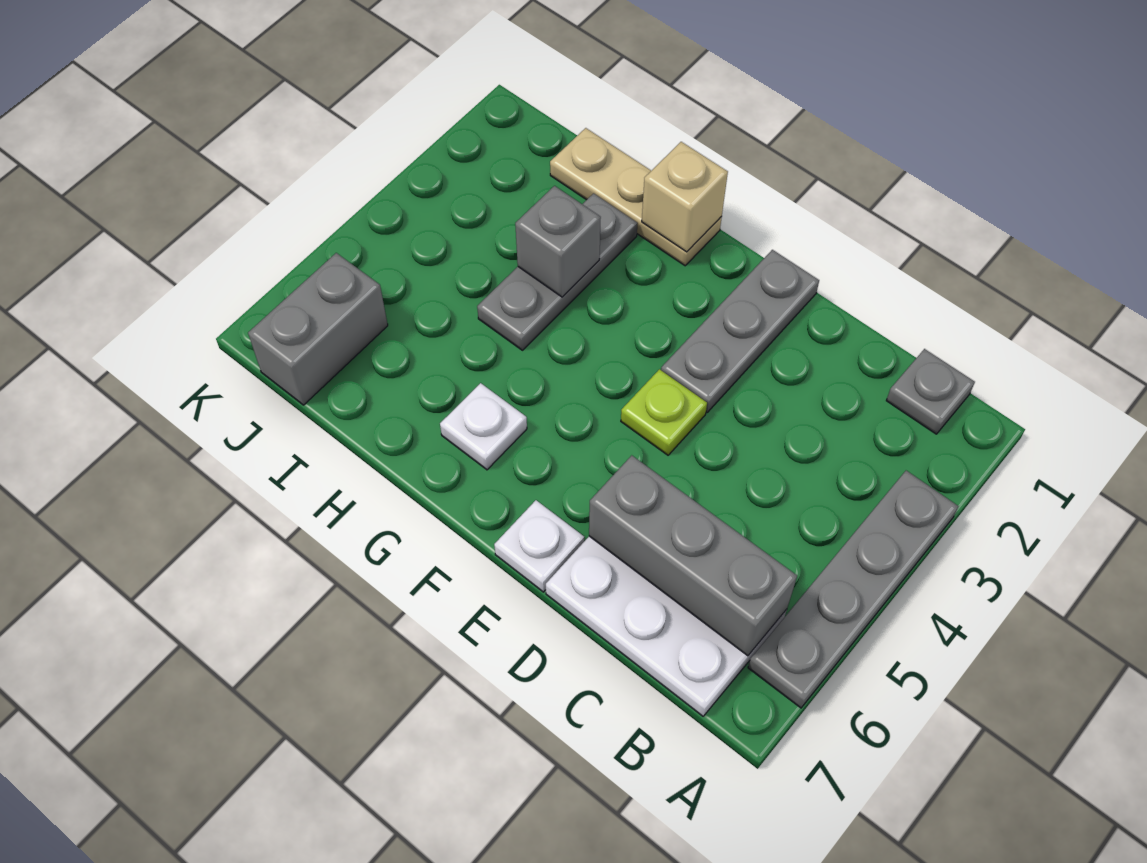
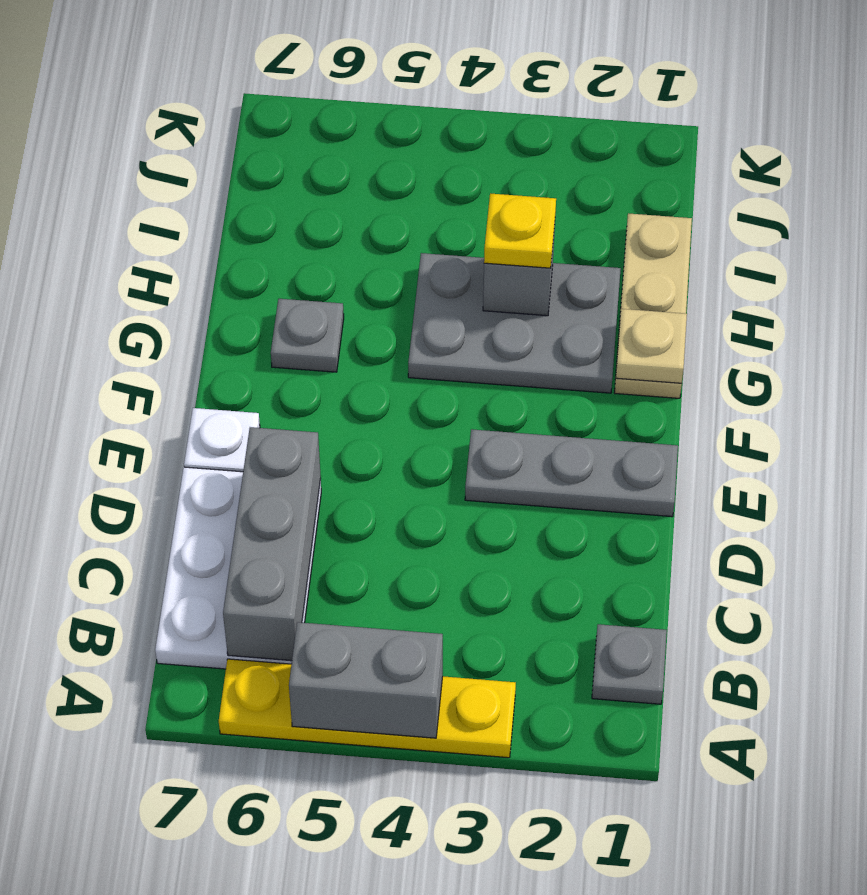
grey plate A3:A6 level 1 -> yellow plate A3:A6 level 1
lime plate E4 level 1 -> none
tan brick G1 level 2 -> tan plate G1 level 2
white plate G6 level 1 -> grey plate G6 level 1
grey plate H2:H4 level 1 -> grey plate G2:H4 level 1
none -> yellow plate H3 level 3
grey brick J6:J7 level 1 -> grey brick A4:A5 level 2

